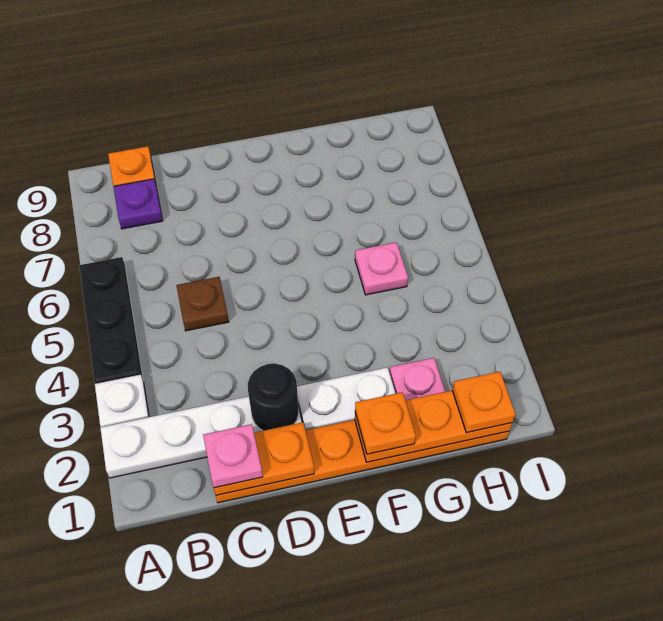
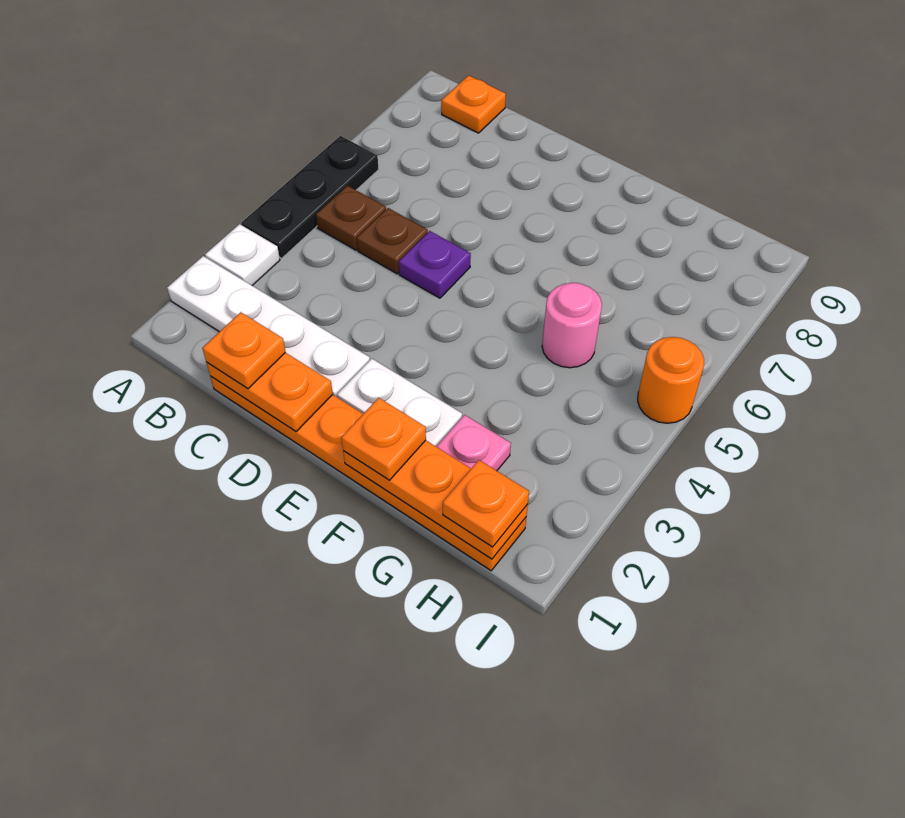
none -> brown plate B5 level 1
purple plate B8 level 1 -> purple plate D5 level 1
pink plate C1 level 3 -> orange plate C1 level 3
black round brick D2 level 2 -> none
pink plate G5 level 1 -> pink round brick G5 level 1
none -> orange round brick I5 level 1

